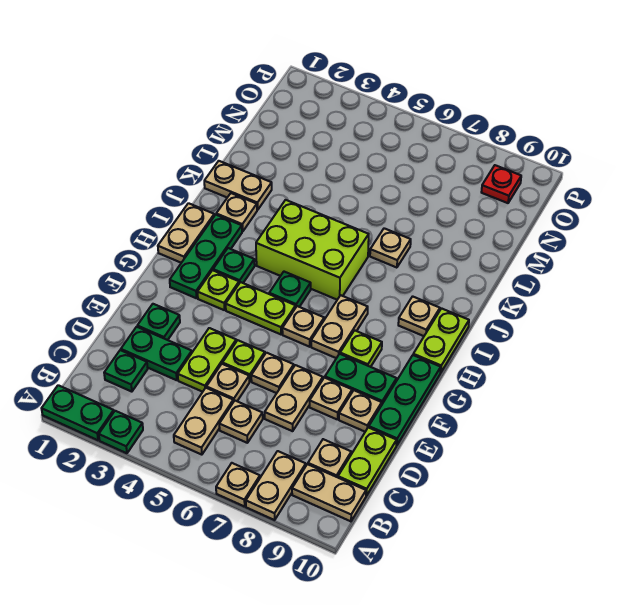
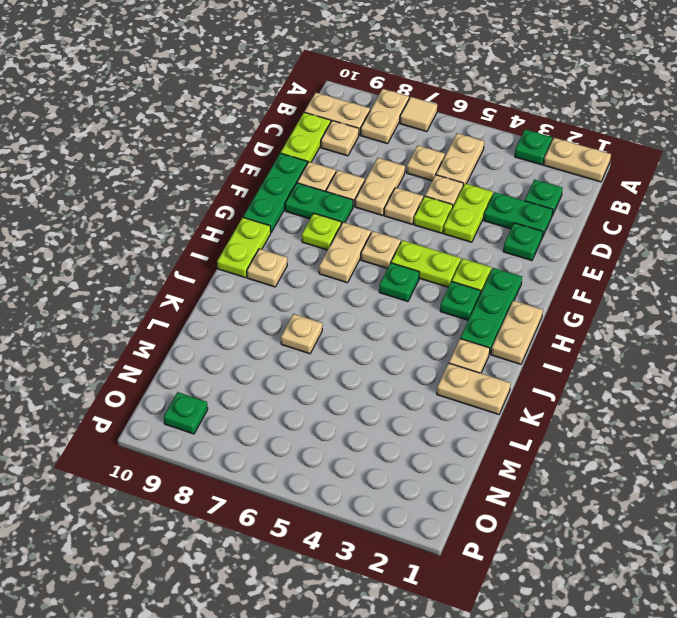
green plate A1:A2 level 1 -> tan plate A1:A2 level 1
tan plate A7 level 1 -> tan tile A7 level 1
lime brick I4:J6 level 1 -> none
red plate O9 level 1 -> green plate O9 level 1

